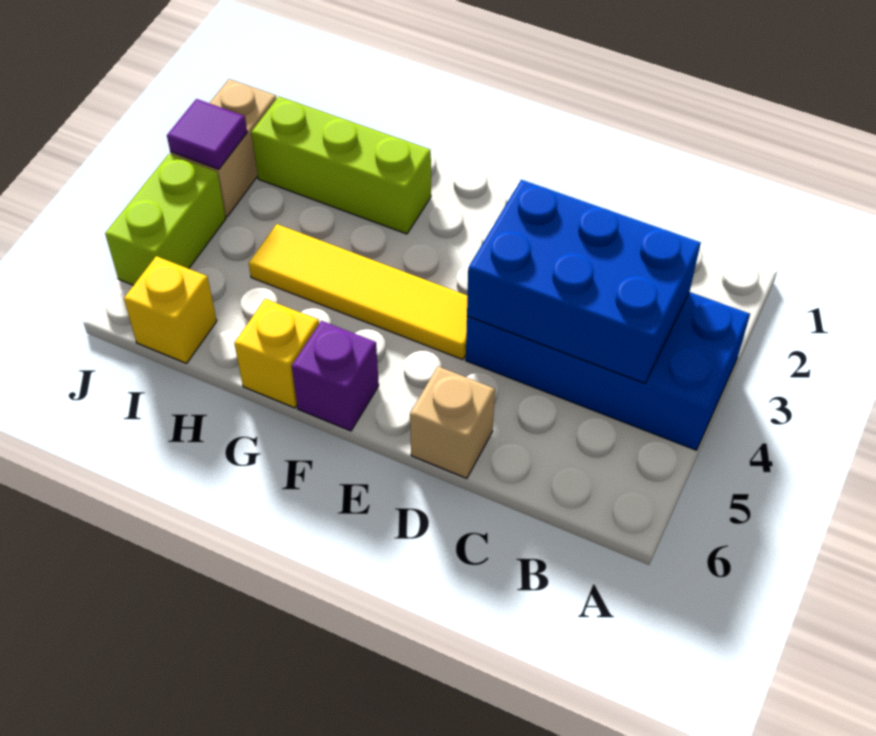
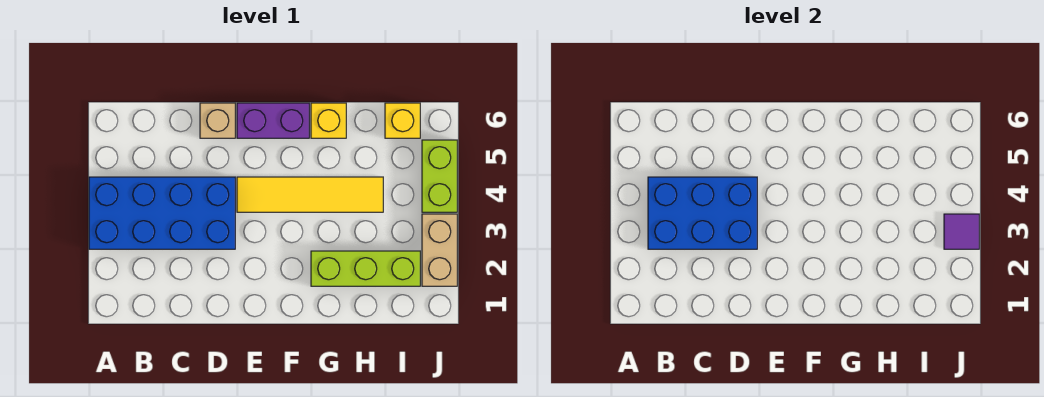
purple brick F6 level 1 -> purple brick E6:F6 level 1

